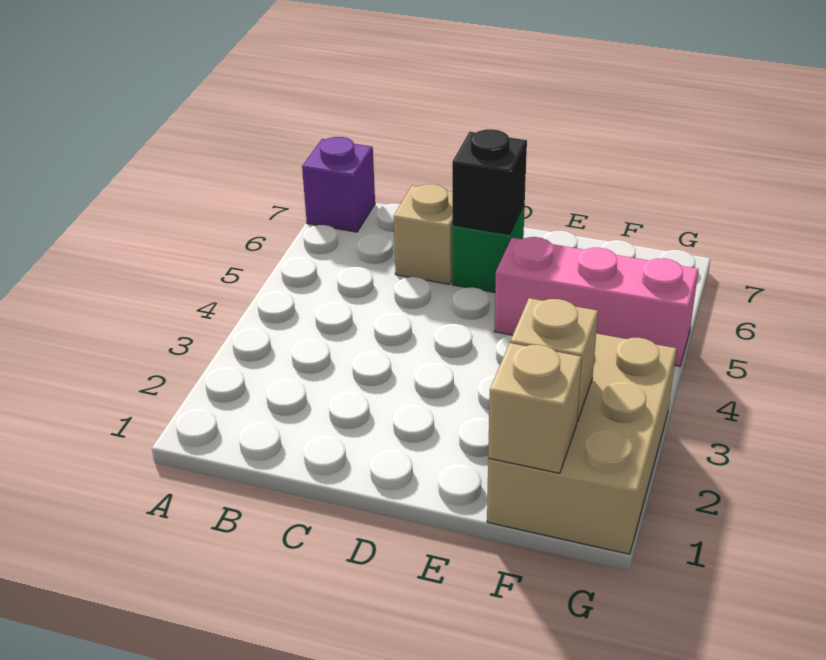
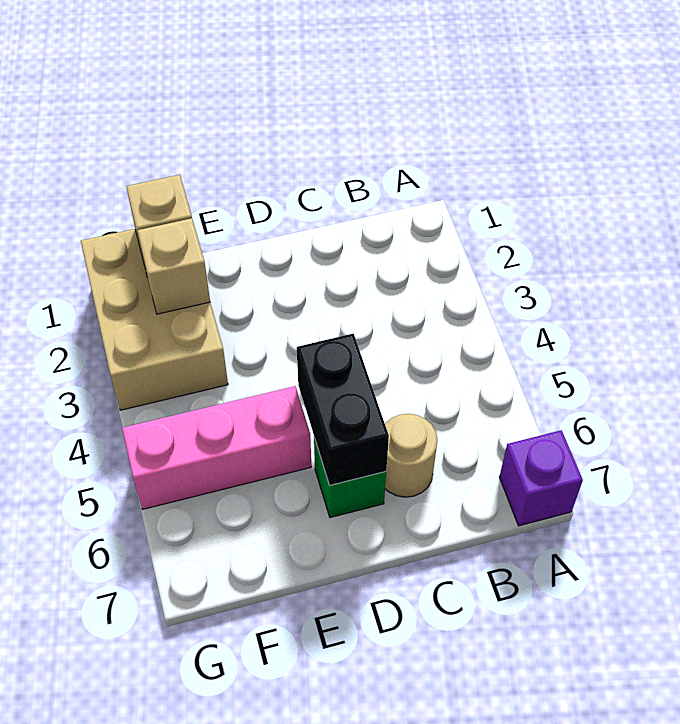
tan brick C6 level 1 -> tan round brick C6 level 1
black brick D6 level 2 -> black brick D5:D6 level 2

